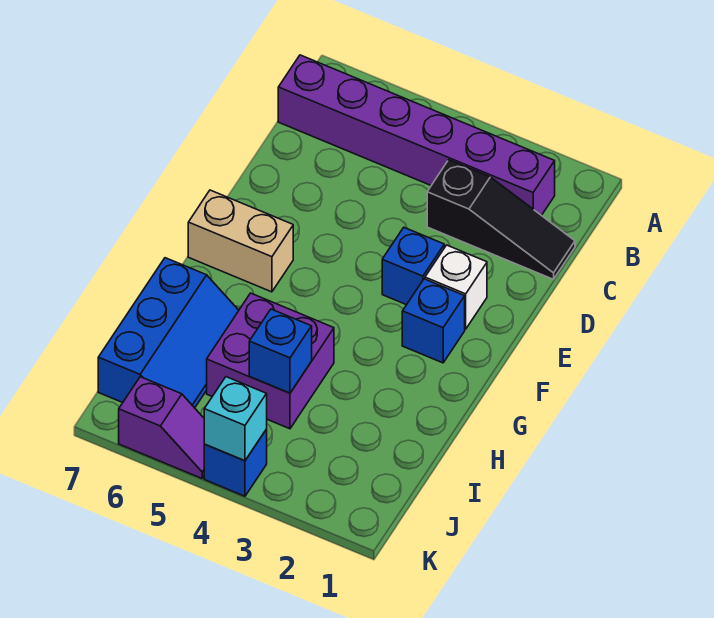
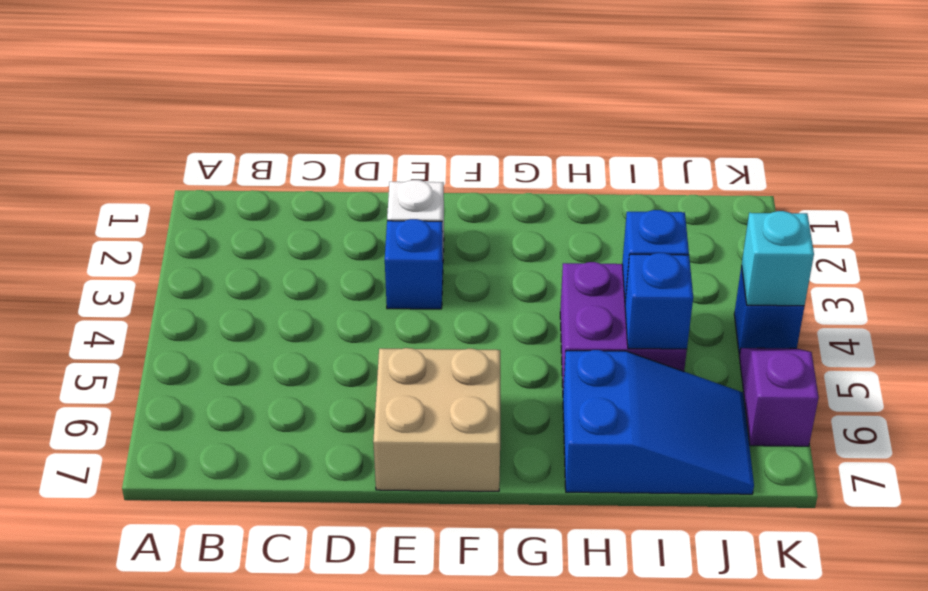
purple brick B2:B7 level 1 -> none
black slope C1:C3 level 1 top 3 -> none
blue brick F2 level 1 -> blue brick I5 level 2
tan brick F6:F7 level 1 -> tan brick E6:F7 level 1
blue slope H6:J7 level 1 top 7 -> blue slope H6:J7 level 1 top H

